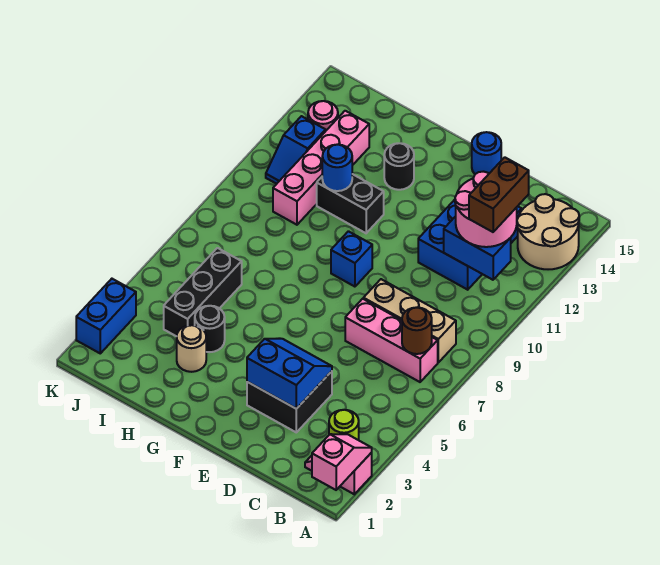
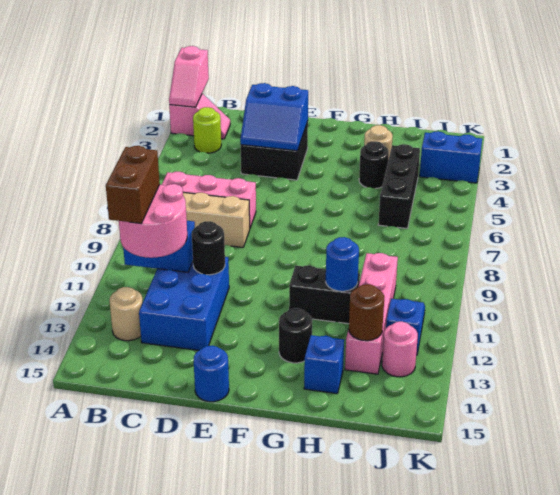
tan round brick A13:B14 level 1 -> tan round brick B13 level 1
brown round brick B7 level 2 -> brown round brick I13 level 2
none -> black round brick D11 level 2
blue brick F9 level 1 -> blue brick H14 level 1
blue brick K2:K3 level 1 -> blue brick J3:K3 level 1

